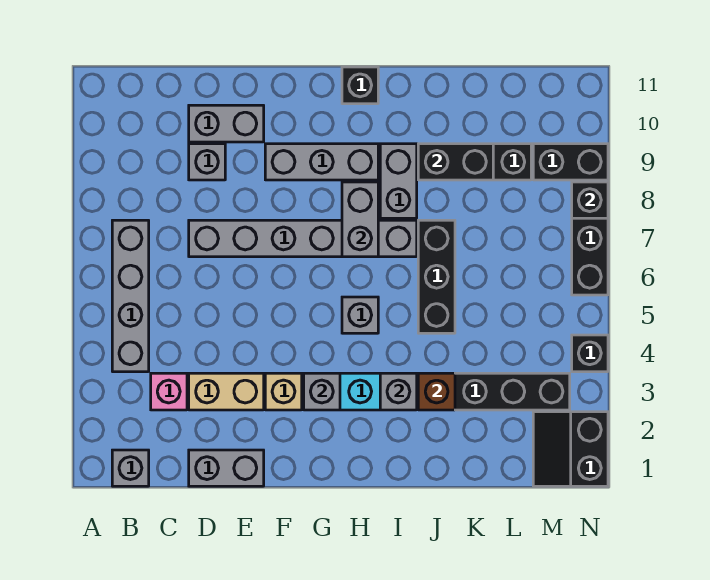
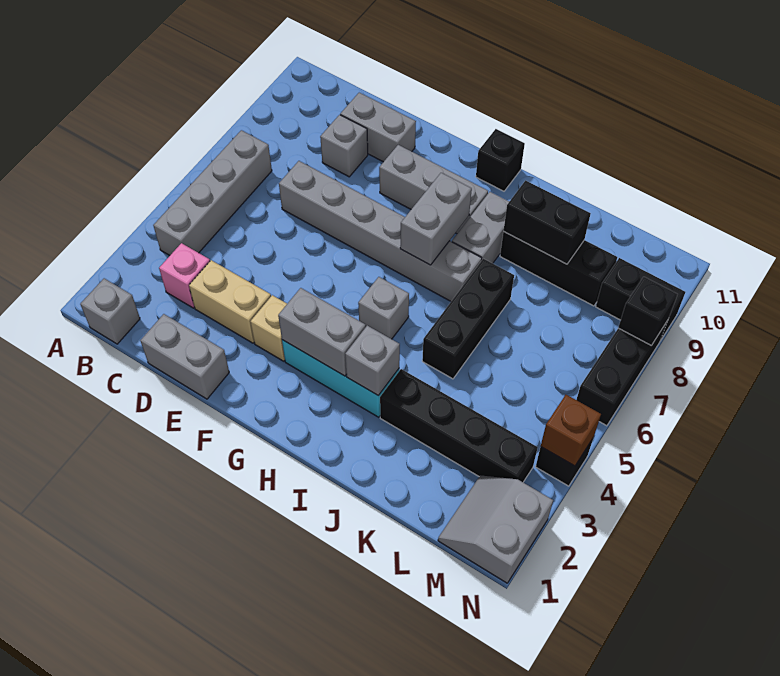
grey brick G3 level 2 -> grey brick G3:H3 level 2
brown brick J3 level 2 -> brown brick N4 level 2
black slope M1:N2 level 1 top N -> grey slope M1:N2 level 1 top N

